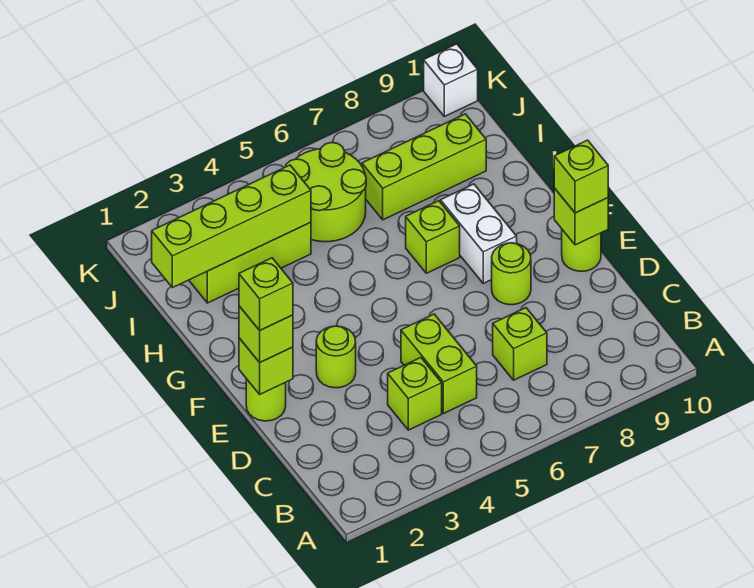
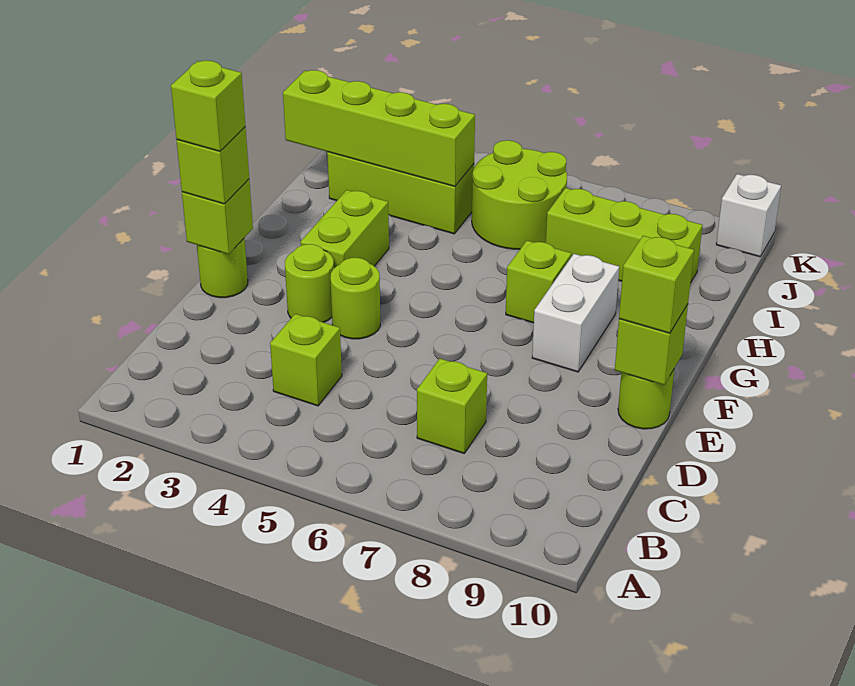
lime brick C5:D5 level 1 -> lime brick F3:G3 level 1
lime round brick E8 level 1 -> lime round brick E4 level 1

